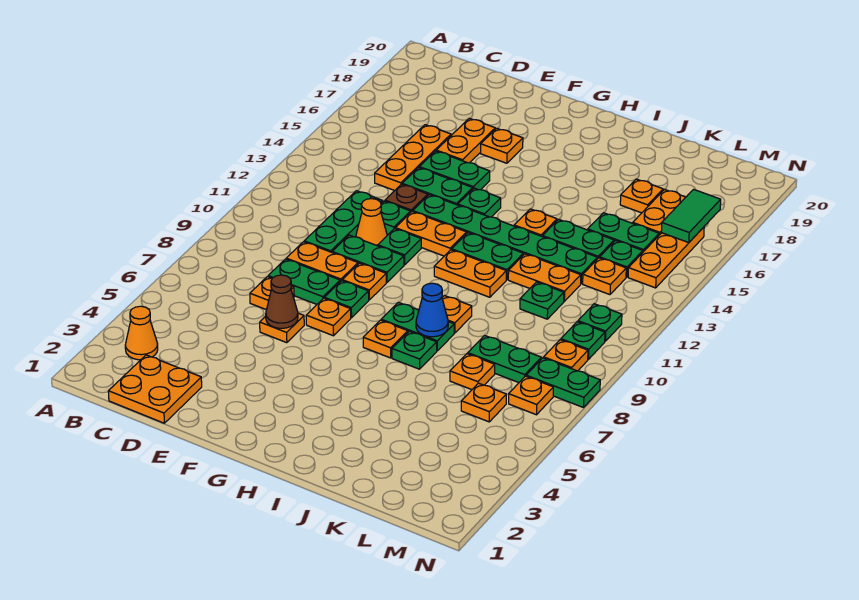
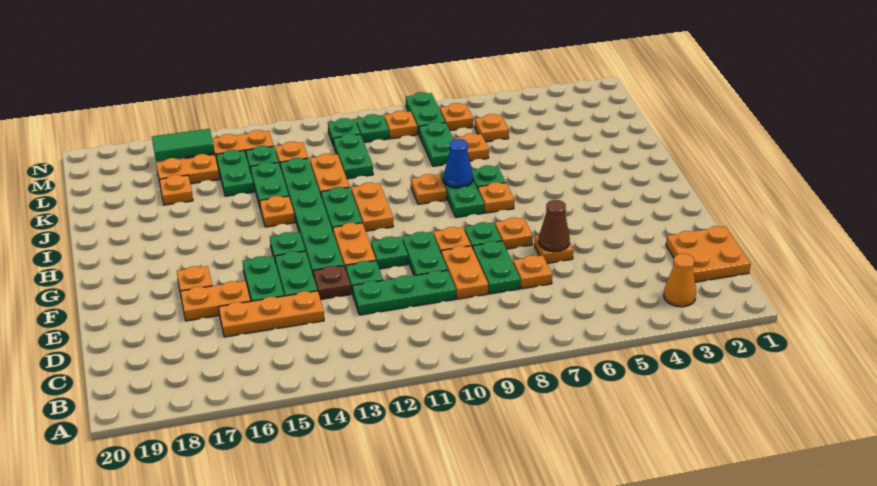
orange cone E11 level 1 -> none
green plate K11 level 1 -> green plate K11:L11 level 1

